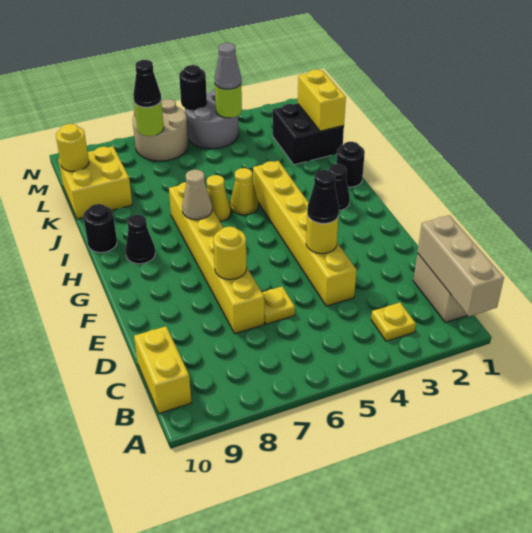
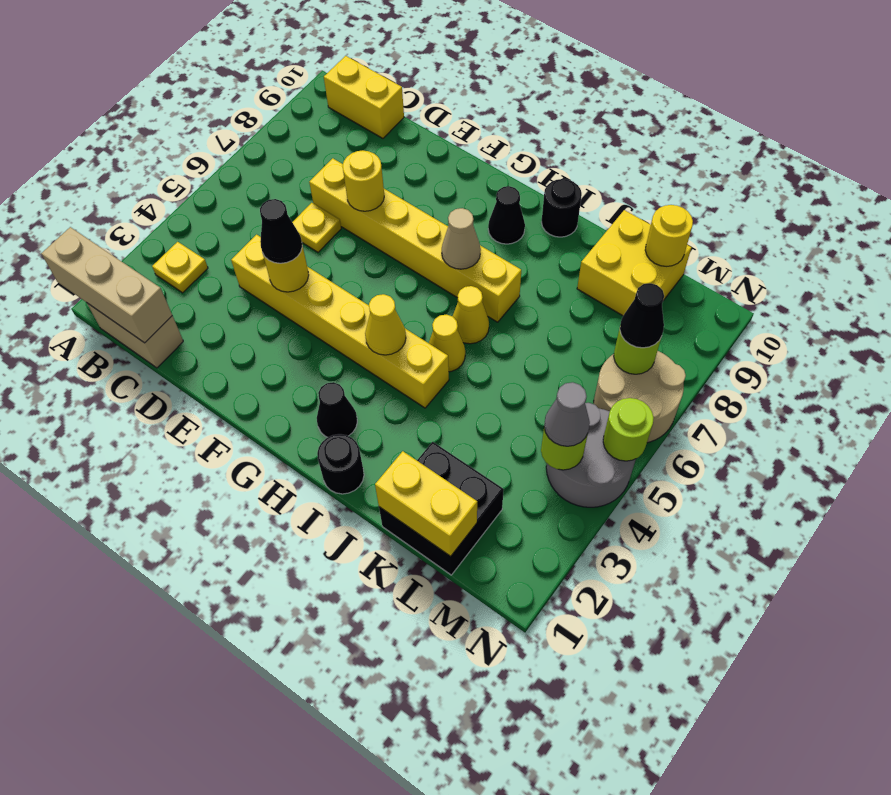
none -> yellow cone H4 level 2
black round brick N5 level 2 -> lime round brick N5 level 2

